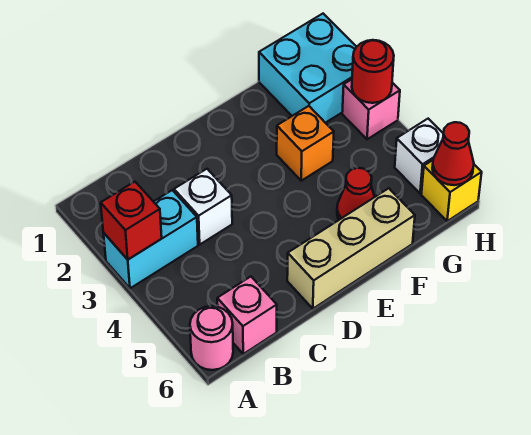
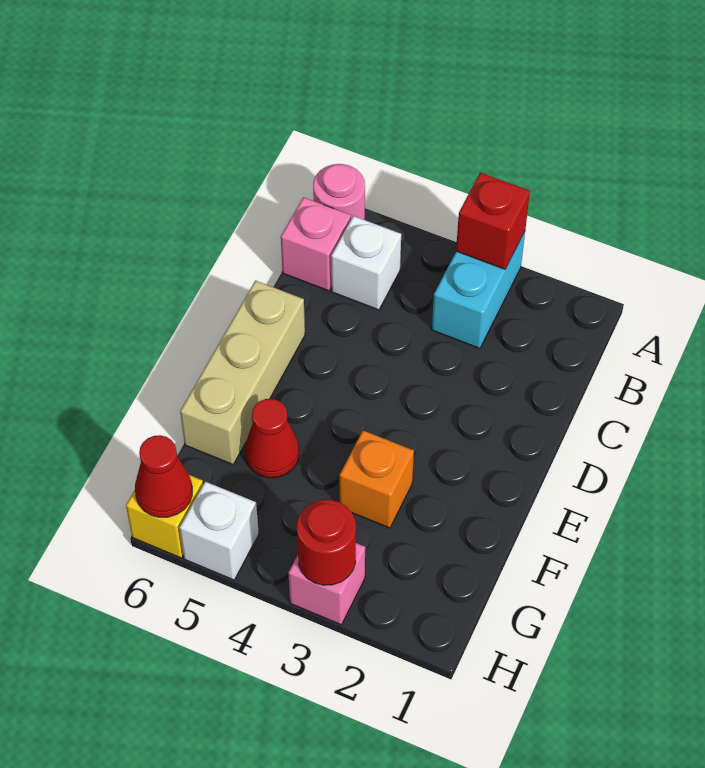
white brick C3 level 1 -> white brick B5 level 1
cyan brick G1:H2 level 1 -> none

